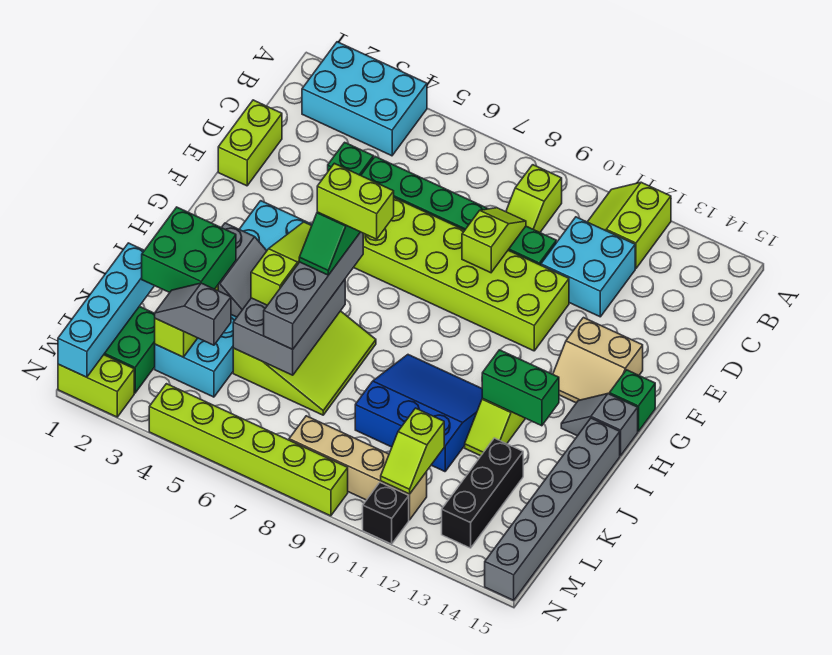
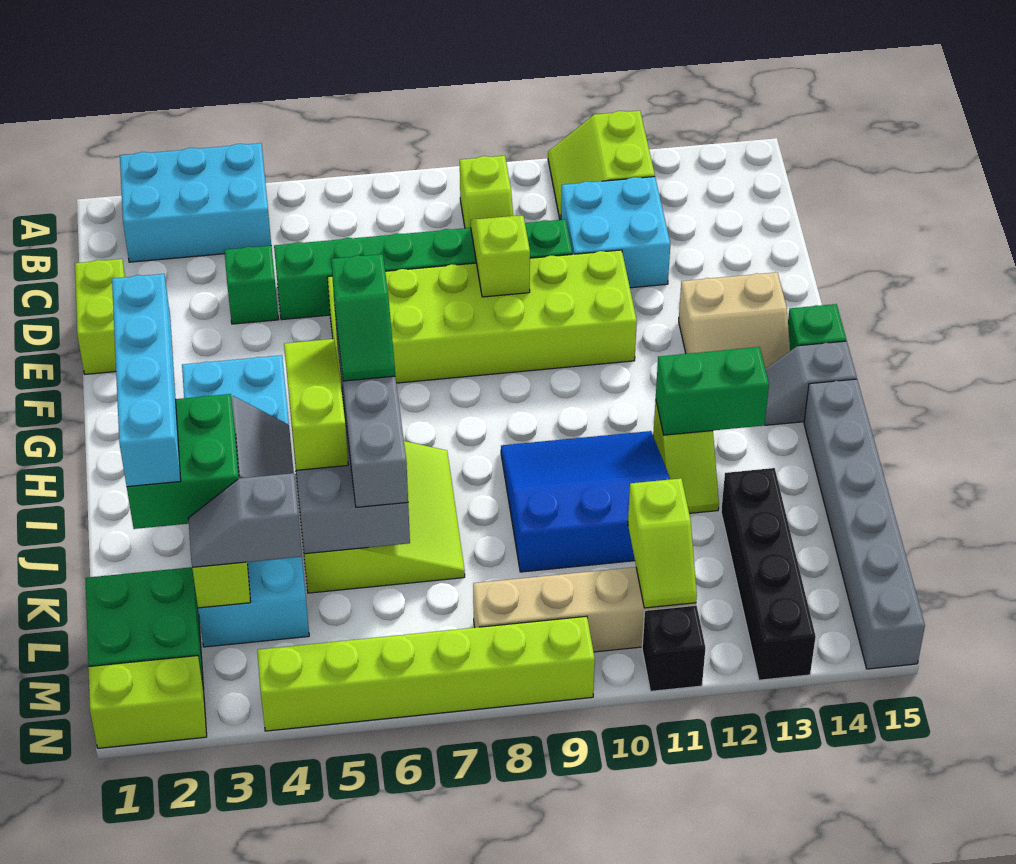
lime brick H6:H7 level 5 -> none
cyan brick K1:N1 level 2 -> cyan brick H2:K2 level 4
black brick K13:M13 level 1 -> black brick K13:N13 level 1

